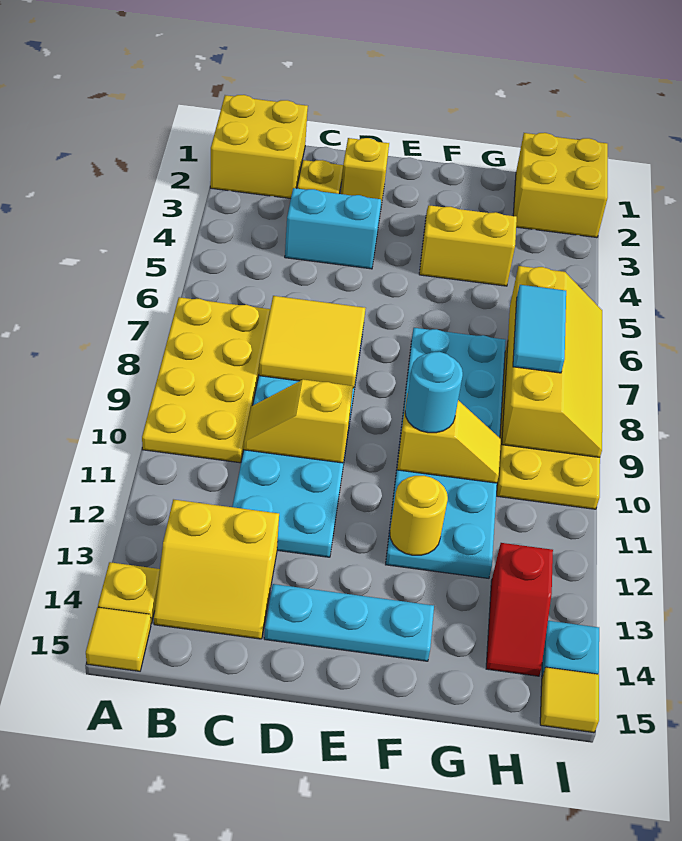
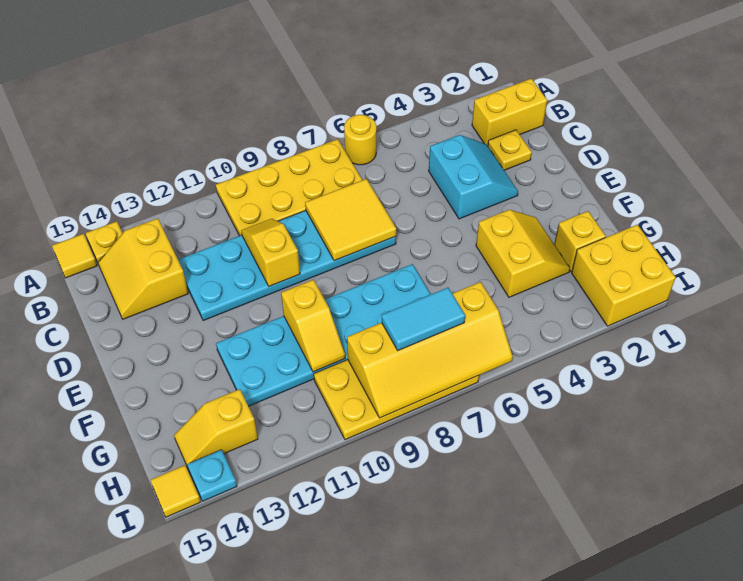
yellow brick A1:B2 level 1 -> yellow brick B1:B2 level 1
yellow brick D2 level 1 -> yellow brick G2 level 1
cyan plate D14:F14 level 1 -> none
cyan round brick F10 level 3 -> none
yellow round brick F12 level 2 -> yellow round brick A6 level 1
red slope H13:H14 level 1 top 13 -> yellow slope H13:H14 level 1 top 13

